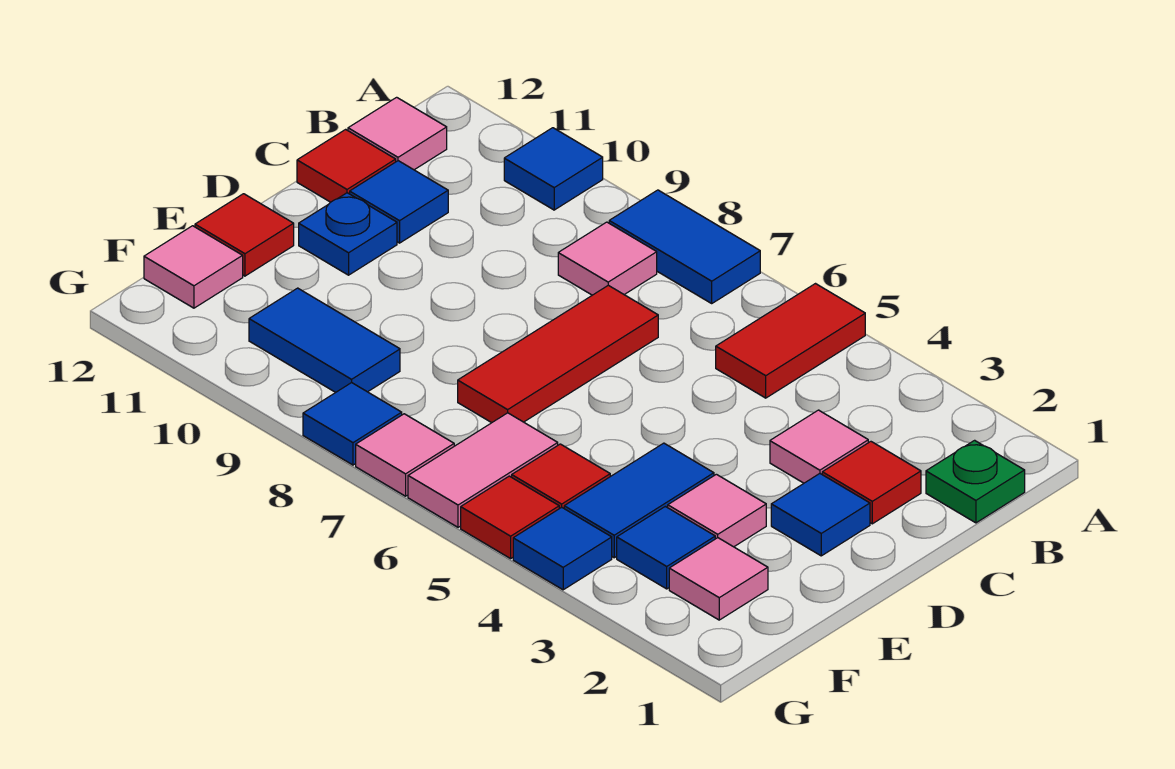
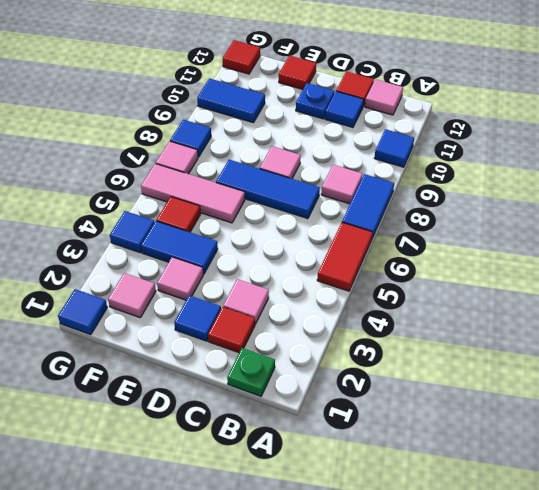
red tile A5:B5 level 1 -> red tile A5:A6 level 1
red tile C7:E7 level 1 -> blue tile C7:E7 level 1
blue tile F3 level 1 -> blue tile G1 level 1
pink tile F6:G6 level 1 -> pink tile E6:G6 level 1
blue tile F9:F10 level 1 -> blue tile F10:G10 level 1
pink tile F12 level 1 -> pink tile D8 level 1
red tile G5 level 1 -> red tile G12 level 1

